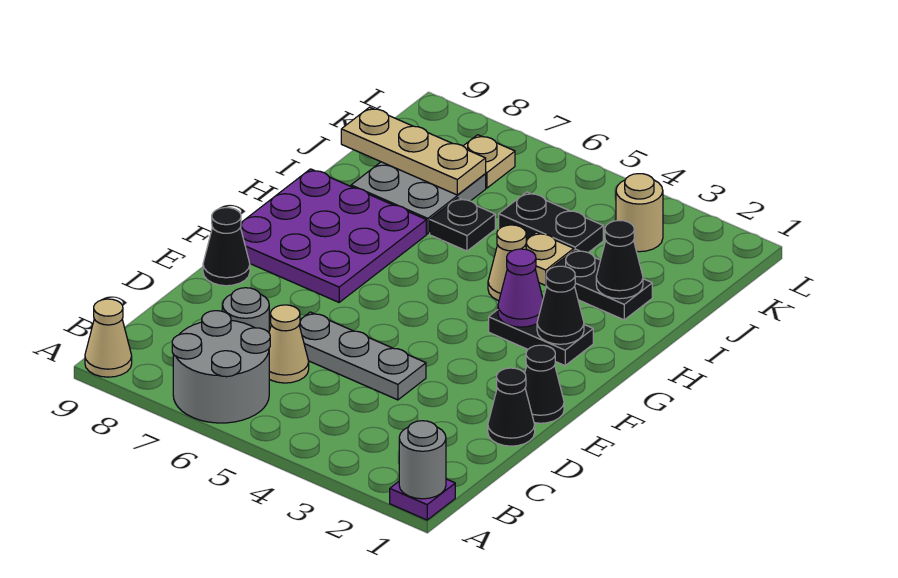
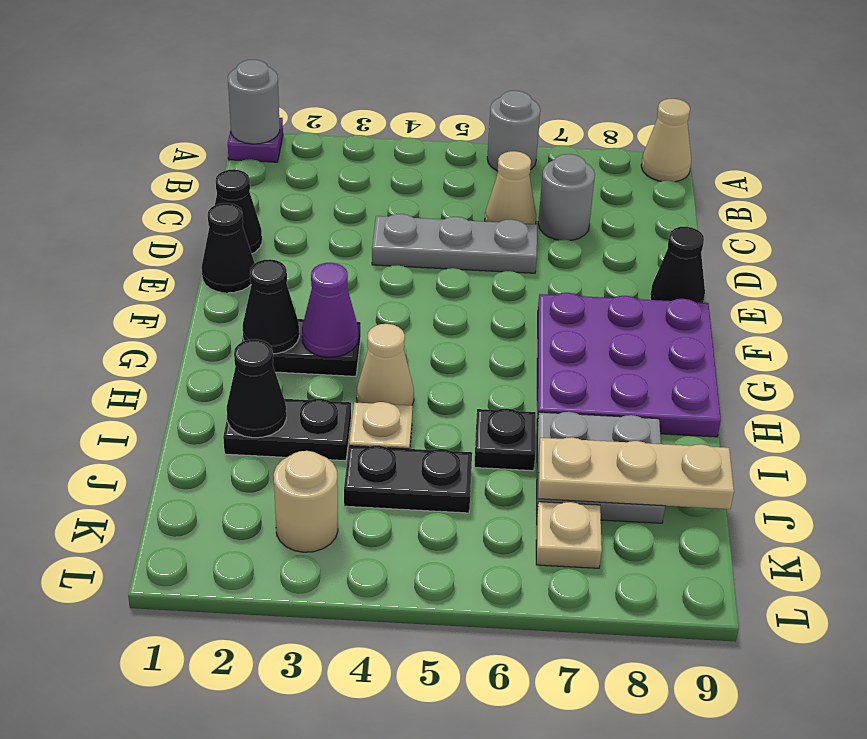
grey round brick A6:B7 level 1 -> grey round brick A6 level 1

